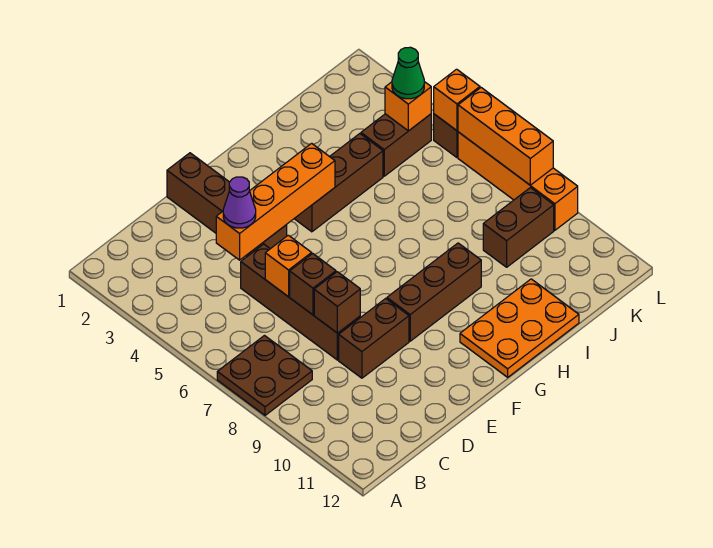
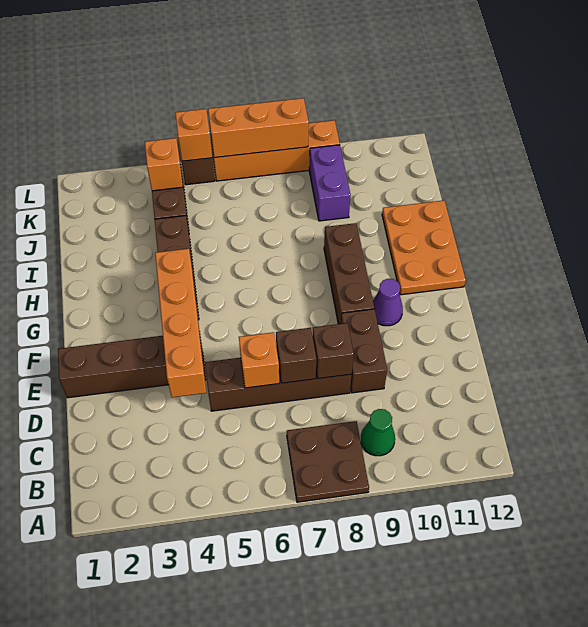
purple cone D4 level 3 -> purple cone F10 level 1
brown brick J9:K9 level 1 -> purple brick J9:K9 level 1
green cone K4 level 3 -> green cone B9 level 1

